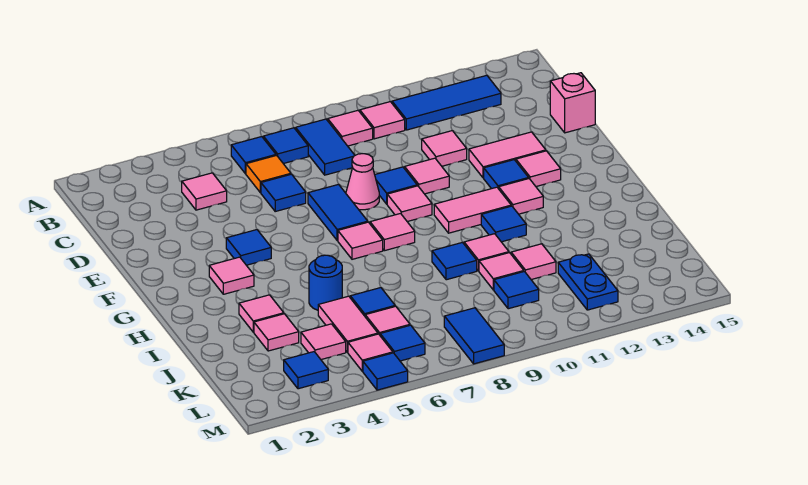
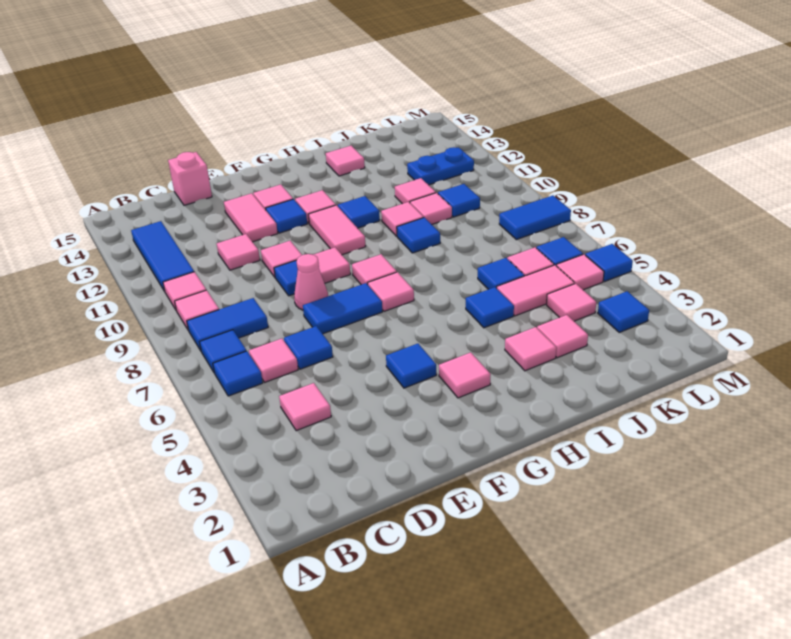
orange tile C6 level 1 -> pink tile C6 level 1
blue round brick I5 level 1 -> blue tile I5 level 1
none -> pink tile I14 level 1

